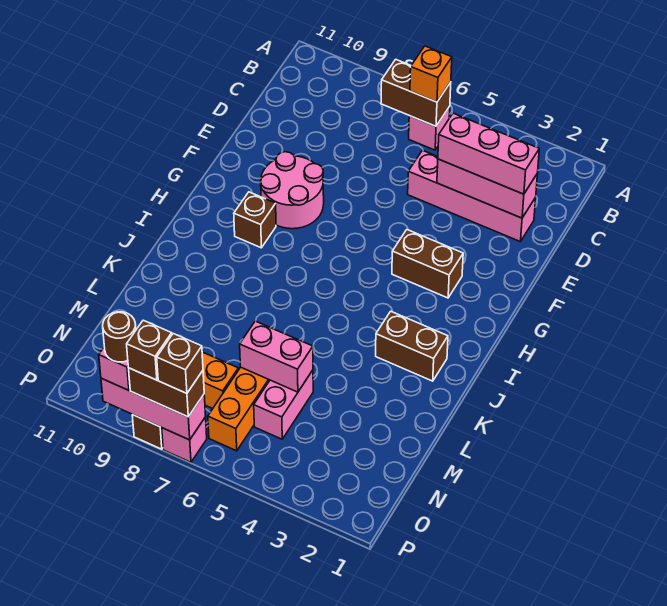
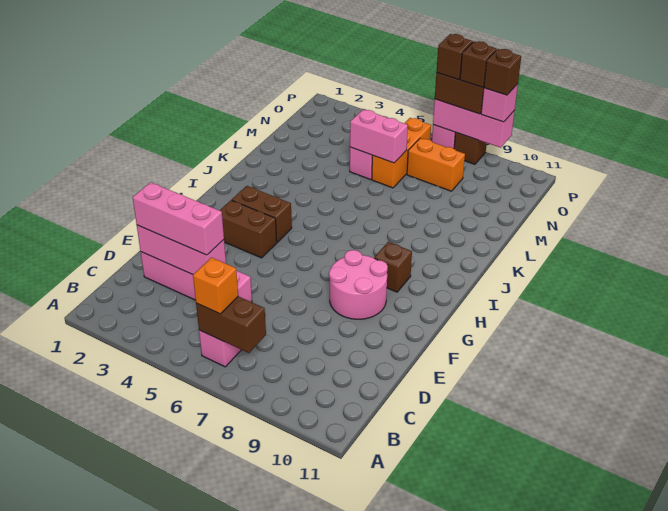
brown brick J2:J3 level 1 -> brown brick H3:H4 level 1
brown round brick P9 level 4 -> brown brick P9 level 4

